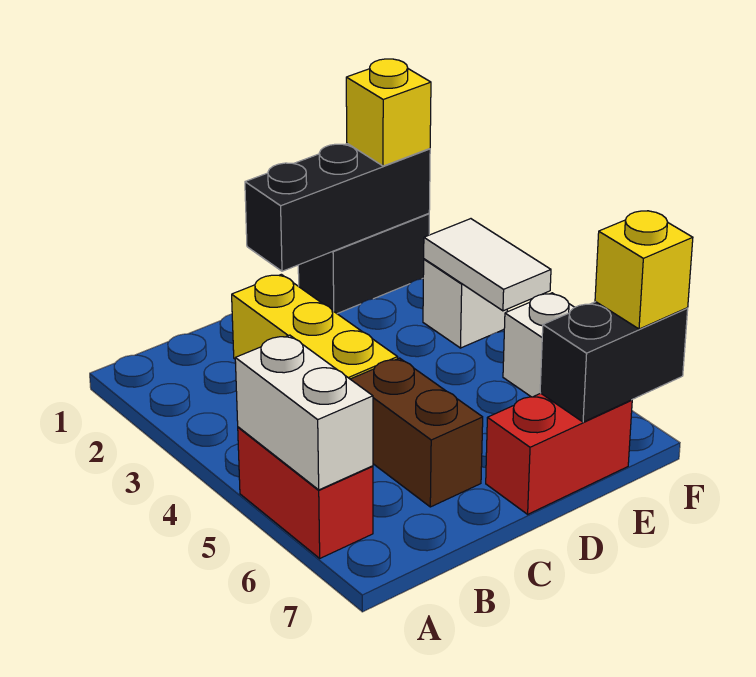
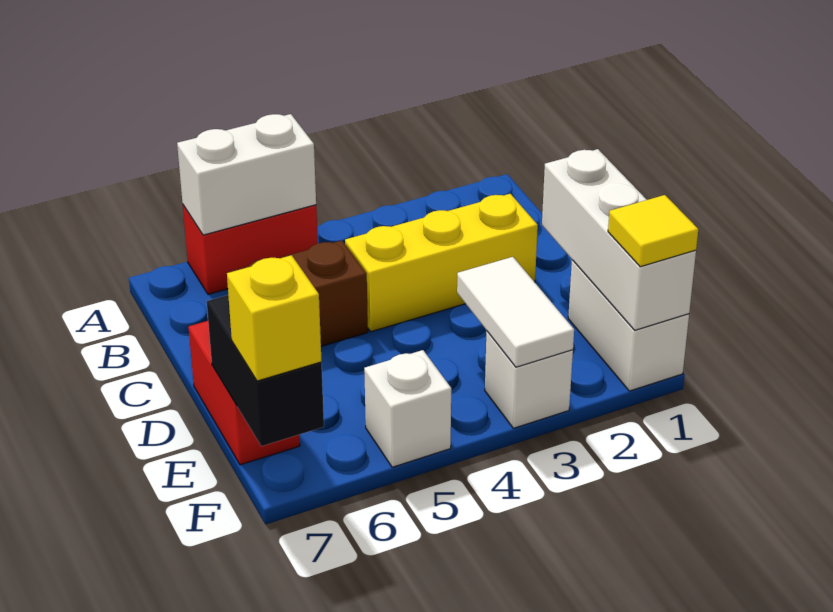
black brick D1:F1 level 2 -> white brick D1:F1 level 2
black brick E1:F1 level 1 -> white brick E1:F1 level 1
yellow brick F1 level 3 -> yellow tile F1 level 3
white tile F3:F4 level 2 -> white tile E3:F3 level 2

